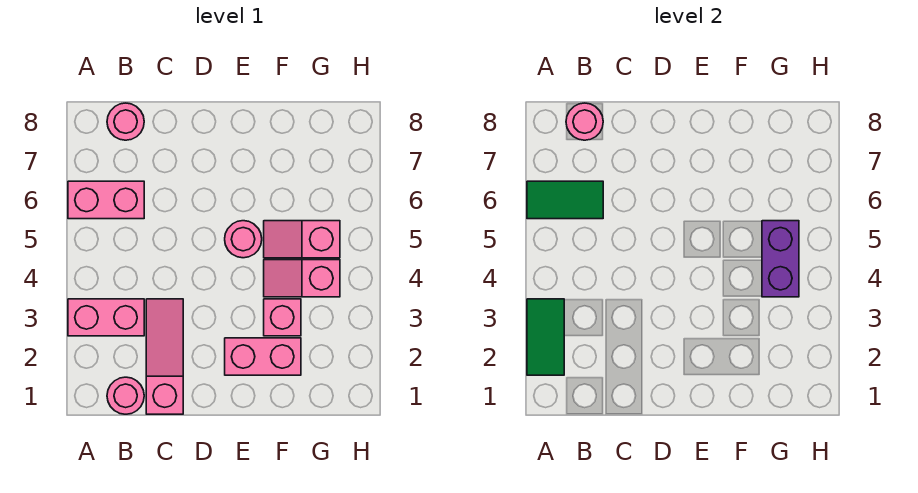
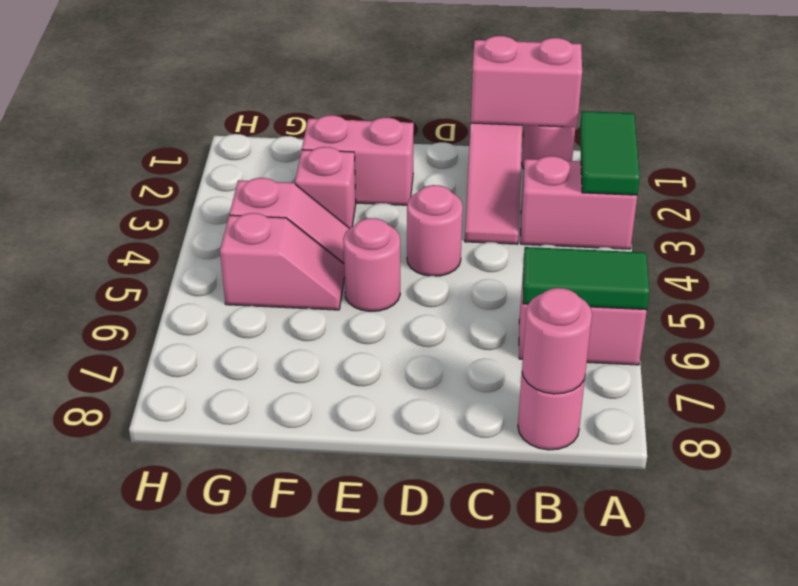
none -> pink brick B1:C1 level 2
none -> pink round brick D4 level 1
purple brick G4:G5 level 2 -> none

